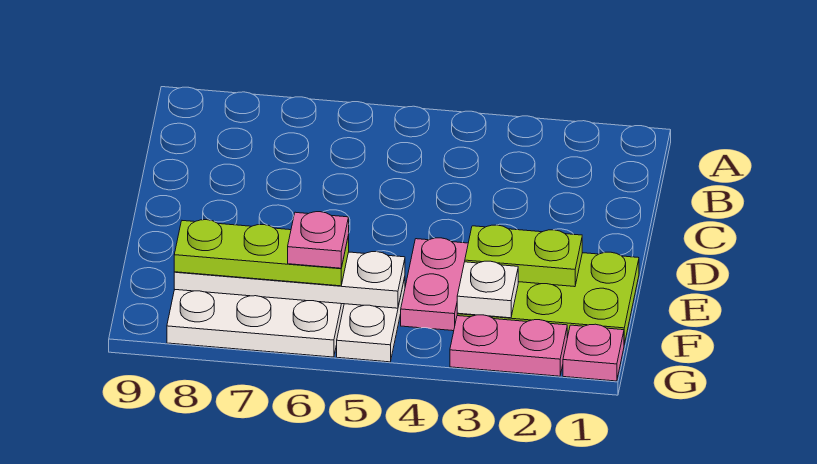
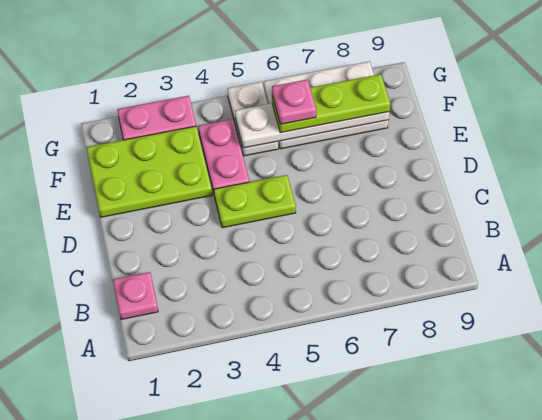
lime plate E2:E3 level 2 -> lime plate D4:D5 level 1
white plate F3 level 2 -> none
pink plate G1 level 1 -> pink plate B1 level 1

